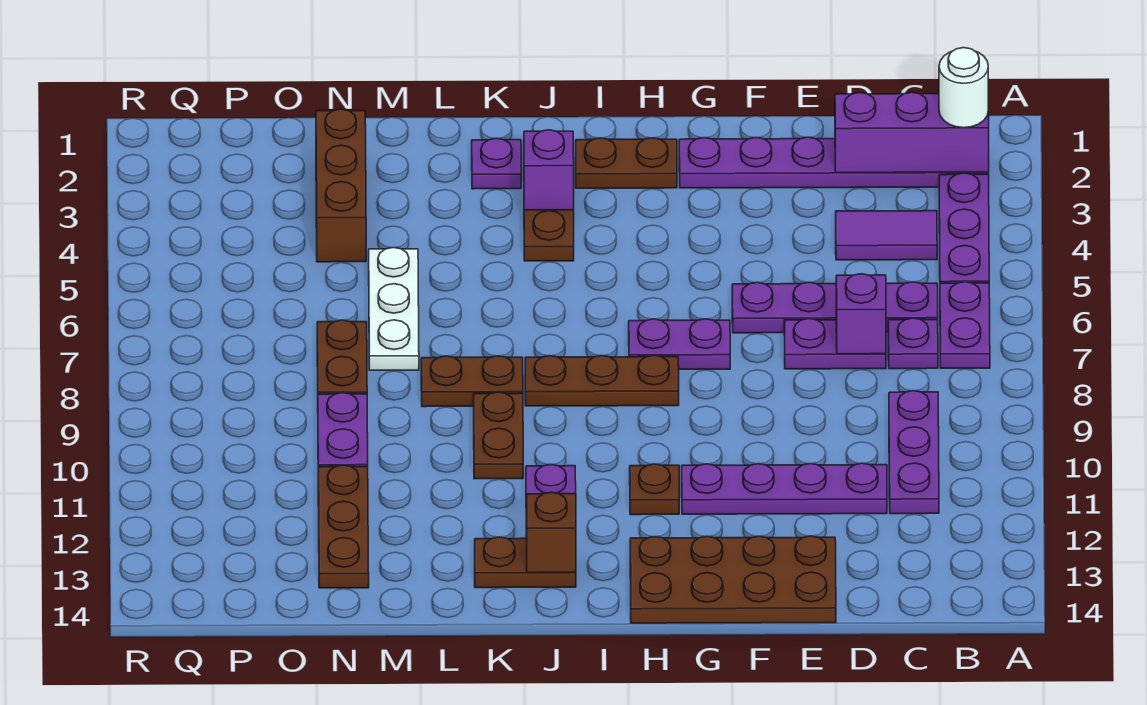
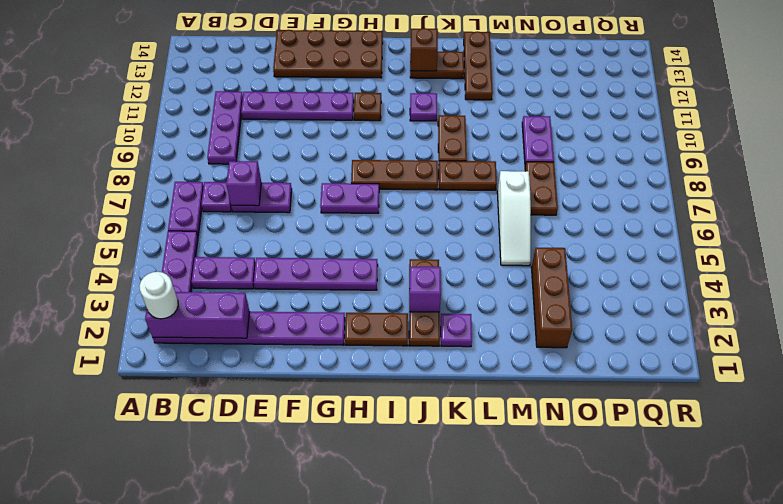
purple tile C4:D4 level 1 -> purple plate C4:D4 level 1
purple plate C6:F6 level 1 -> purple plate E4:H4 level 1
white plate M5:M7 level 1 -> white slope M5:M7 level 1 top 7
brown plate N11:N13 level 1 -> brown plate L12:L14 level 1

